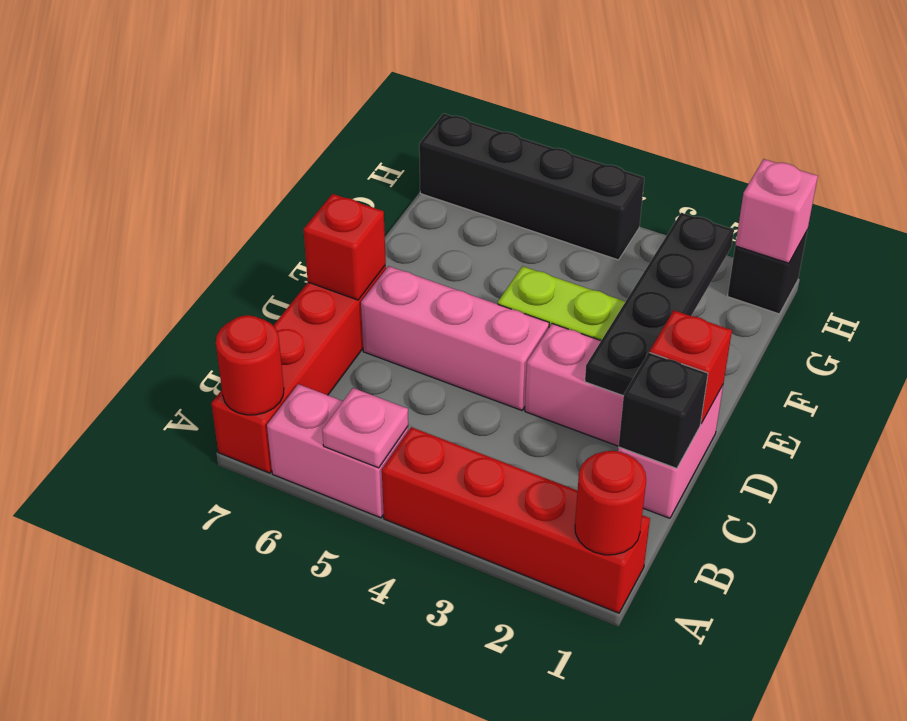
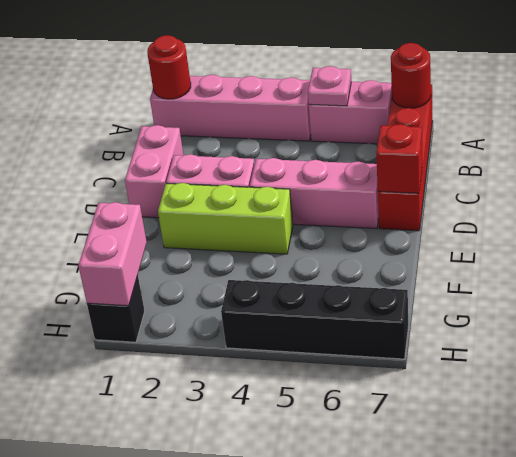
red brick A1:A4 level 1 -> pink brick A1:A4 level 1
black brick C1 level 2 -> none
red brick D1 level 2 -> none
black plate D2:G2 level 2 -> none
pink brick H1 level 2 -> pink brick G1:H1 level 2

